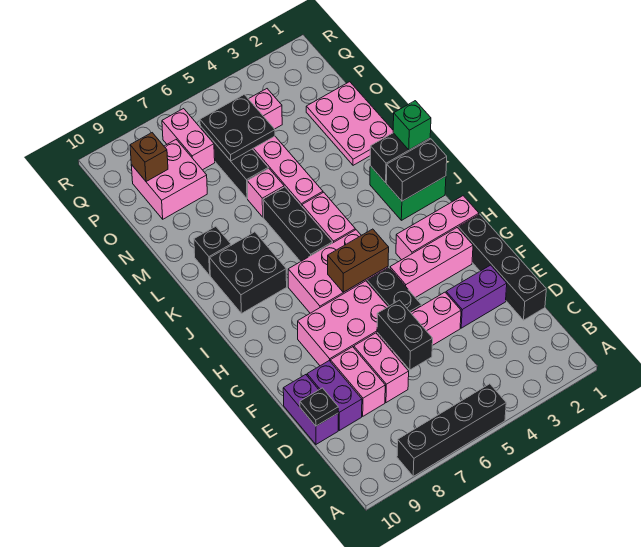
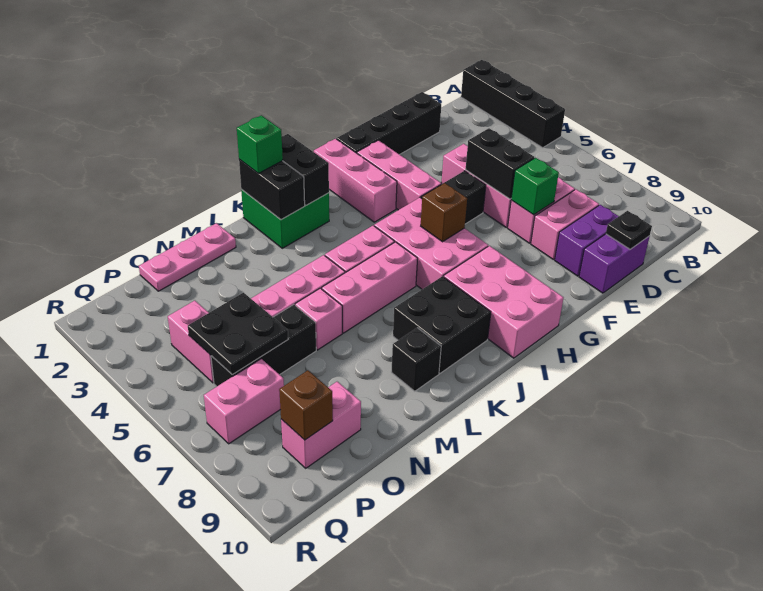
black brick A5:A8 level 1 -> black brick A1:A4 level 1
black brick D6:E6 level 2 -> black brick E5:E6 level 2
purple brick E2:E3 level 1 -> none
none -> green brick E7 level 2
pink brick F6:G8 level 1 -> pink brick H8:I10 level 1
brown brick H5:H6 level 2 -> brown brick H6 level 2
black brick J6:L6 level 1 -> pink brick J6:L6 level 1
pink plate M1:O2 level 1 -> pink plate M1:O1 level 1
pink brick O8:P9 level 1 -> pink brick O9:P9 level 1

